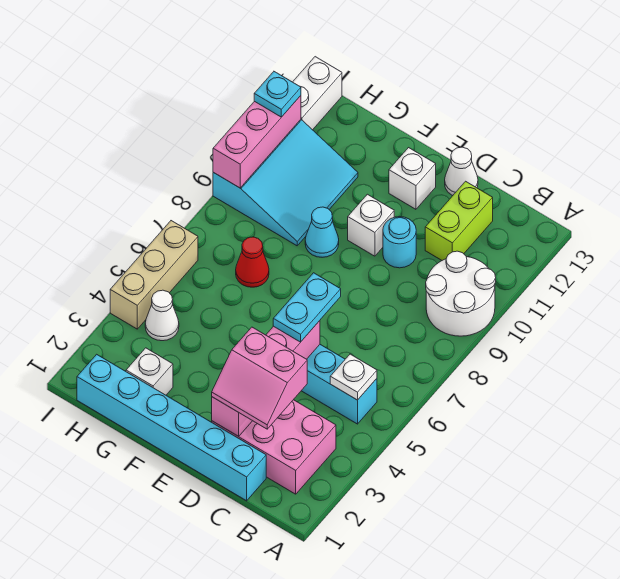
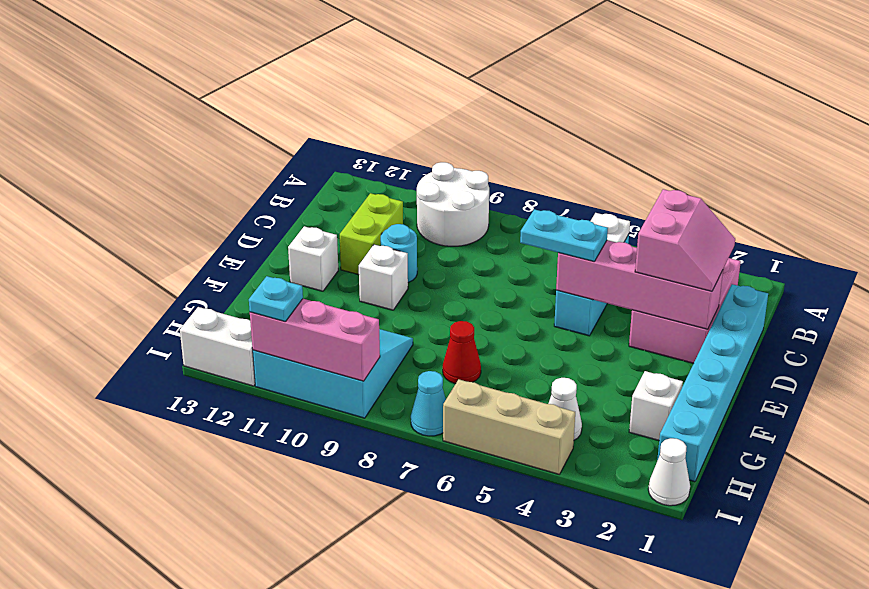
lime brick C11:C12 level 1 -> lime brick C11:D11 level 1
white cone D13 level 1 -> white cone I1 level 1
cyan cone F9 level 1 -> cyan cone I7 level 1

